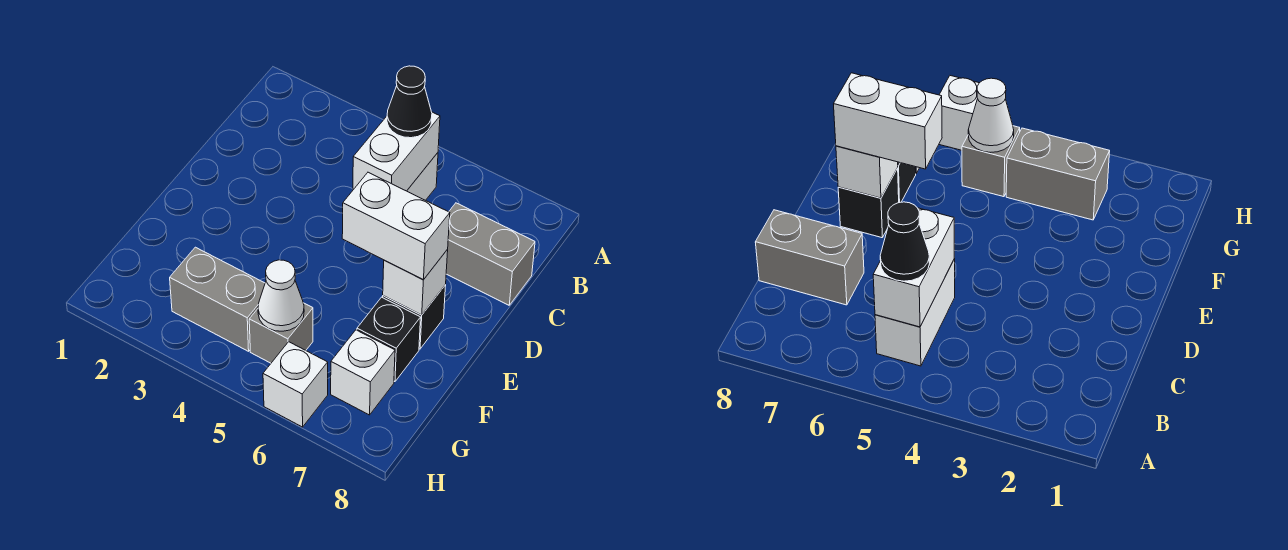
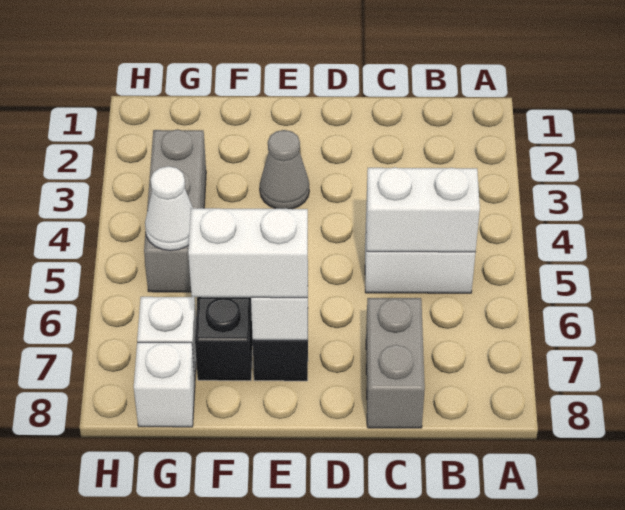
black cone B5 level 3 -> none
none -> grey cone E3 level 1
white brick E6:E7 level 3 -> white brick E7:F7 level 3
white brick H6 level 1 -> white brick G8 level 1

